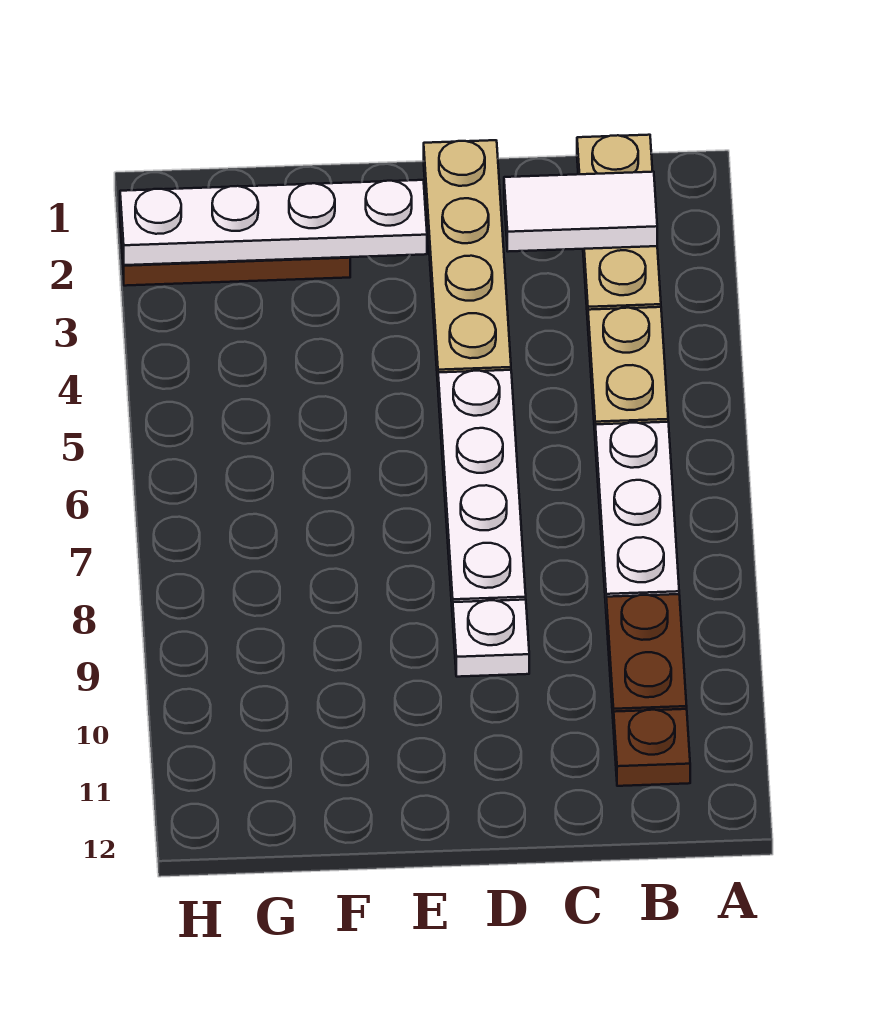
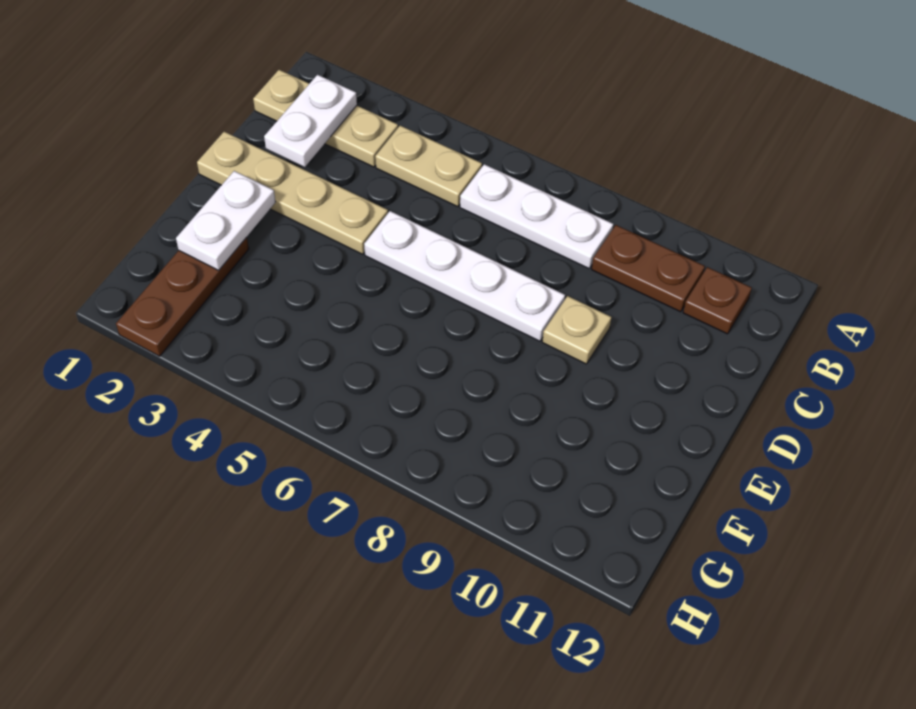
white tile B2:C2 level 2 -> white plate B2:C2 level 2
white plate D9 level 1 -> tan plate D9 level 1
white plate E2:H2 level 2 -> white plate E2:F2 level 2

